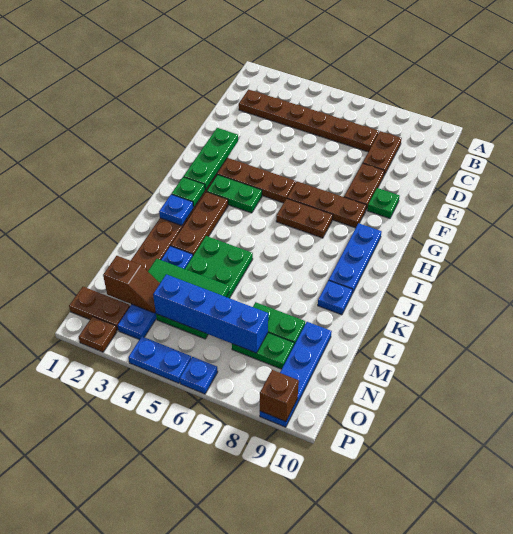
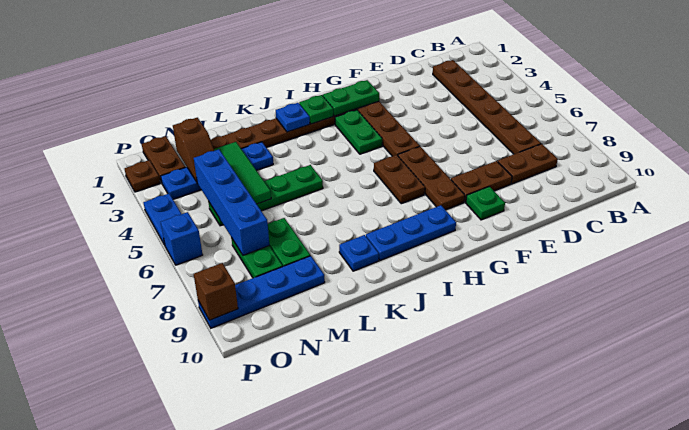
green plate F2:H2 level 2 -> green plate G2:H2 level 2
brown plate I3:K3 level 1 -> none
green plate K4:N5 level 1 -> green plate K5:N5 level 1
blue plate P6 level 1 -> blue brick P6 level 1

